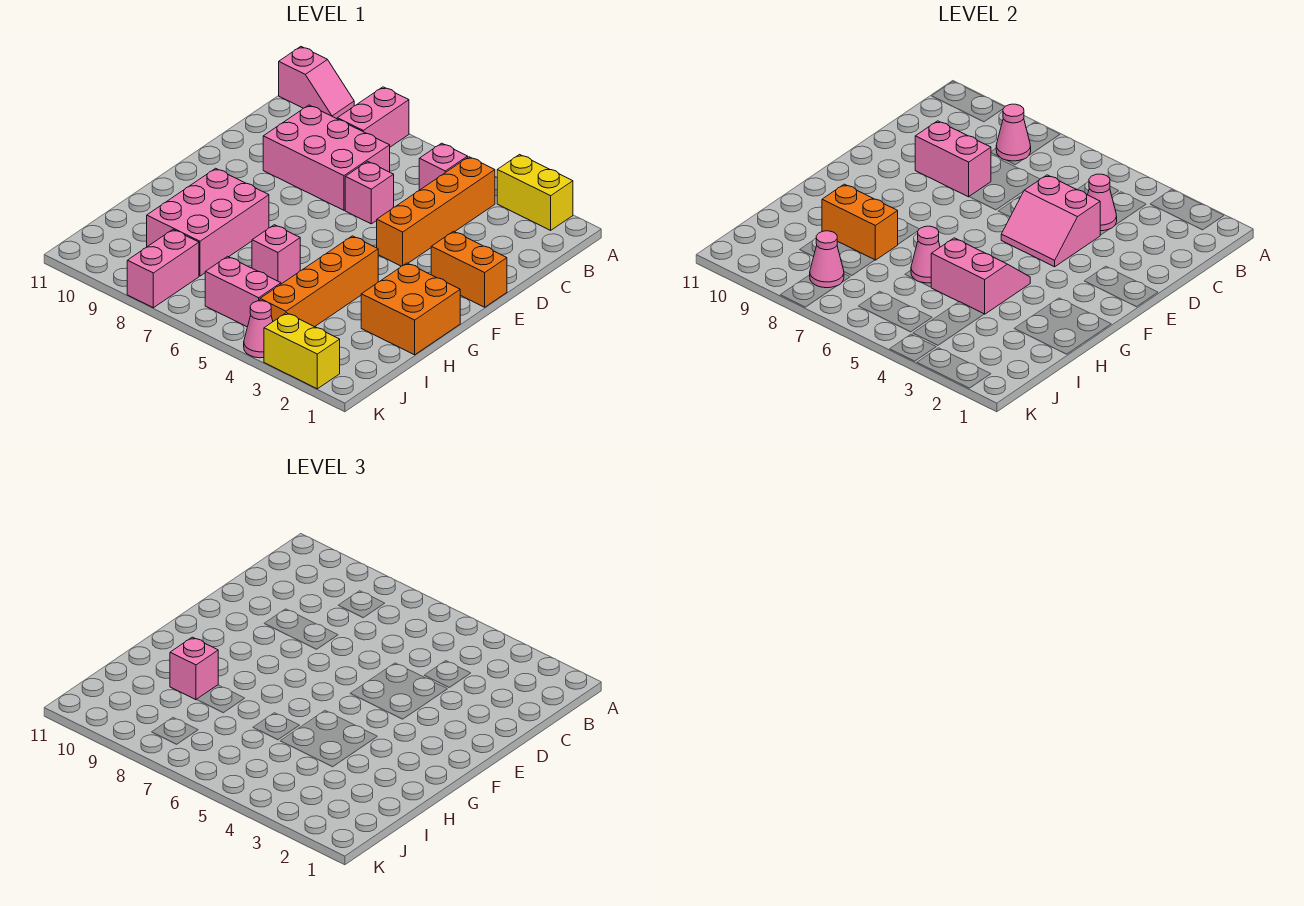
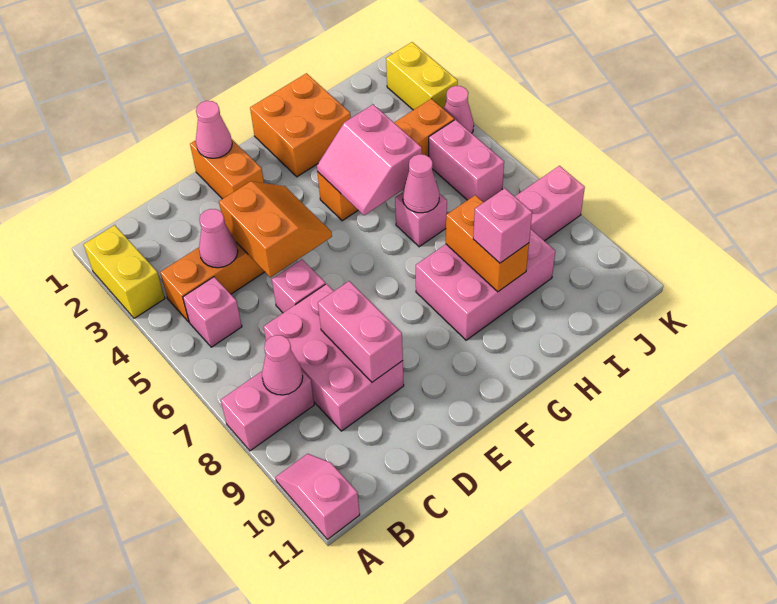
pink slope D4:E5 level 2 top D -> orange slope D4:E5 level 2 top D
pink cone J8 level 2 -> pink cone E1 level 2

